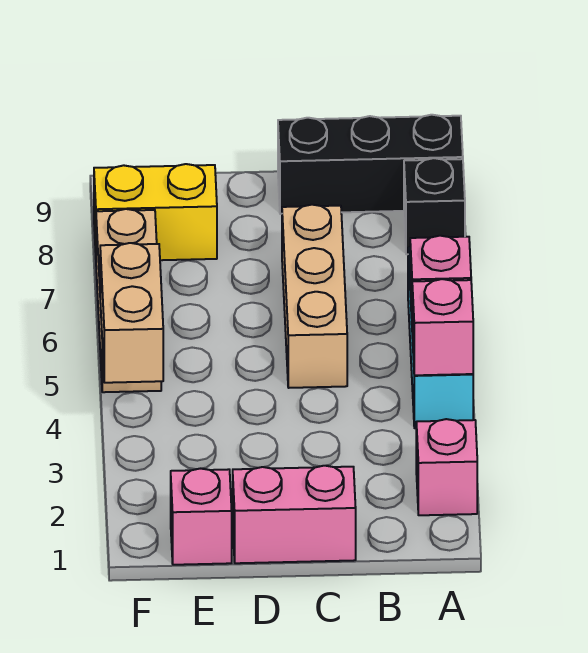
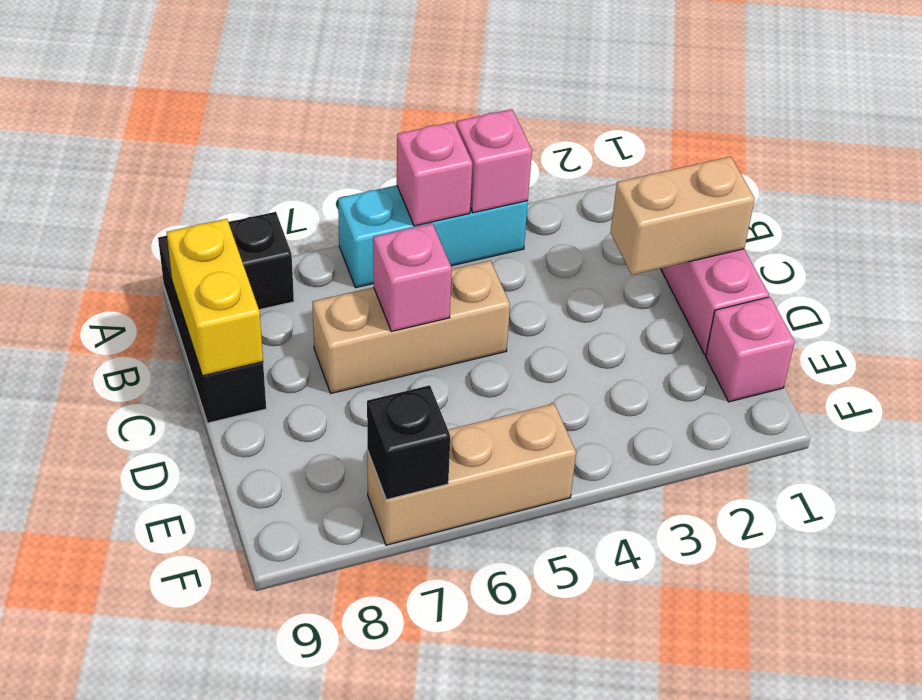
pink brick A2 level 1 -> pink brick C6 level 2
yellow brick E8:F8 level 1 -> yellow brick B9:C9 level 2
tan brick F4:F5 level 2 -> tan brick C1:C2 level 2
none -> black brick F7 level 2

